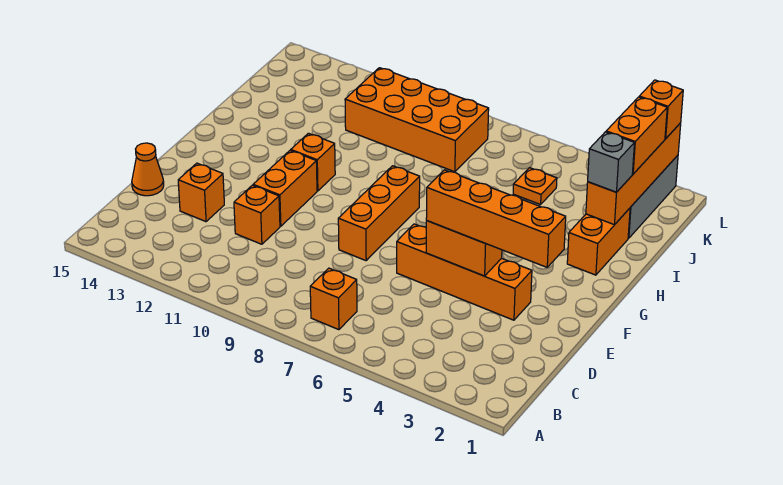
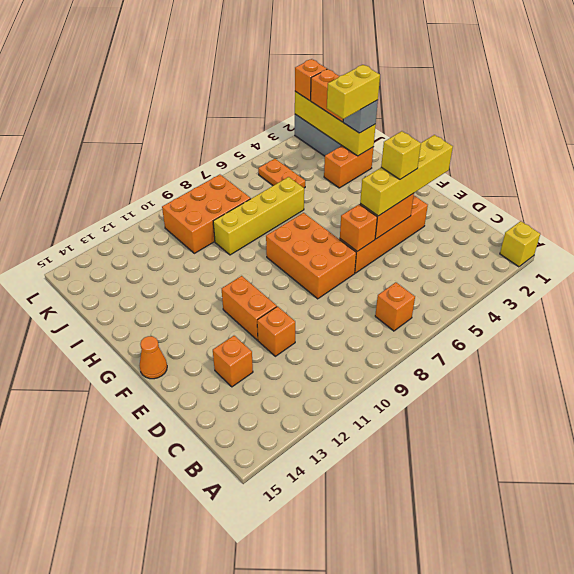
none -> yellow brick A1 level 1
orange cone D15 level 1 -> orange cone F15 level 1
orange brick E2:E5 level 3 -> yellow brick E2:E5 level 3
none -> yellow brick E4 level 4
orange brick E8:G8 level 1 -> orange brick E7:G8 level 1
orange brick G11 level 1 -> orange brick E6 level 2
orange brick H2:I2 level 1 -> orange brick I2:I3 level 1
orange brick I2:L2 level 2 -> yellow brick I2:L2 level 2
none -> yellow brick I2:I3 level 4
none -> yellow brick I6:I9 level 1
orange plate J5 level 1 -> orange plate J5:K5 level 1
orange brick J8:K11 level 1 -> orange brick J8:K10 level 1

